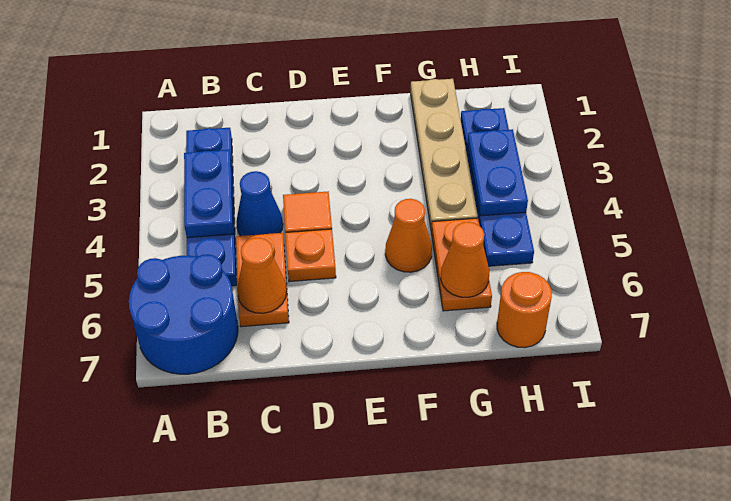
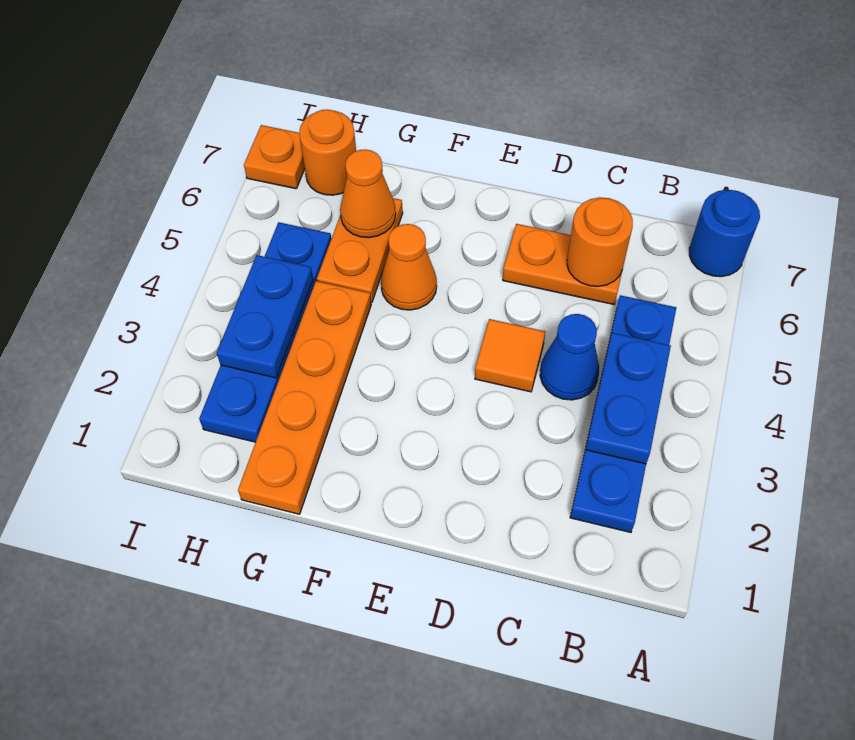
blue round brick A6:B7 level 1 -> blue round brick A7 level 1
orange plate C5:C6 level 1 -> orange plate C6:D6 level 1
orange cone C6 level 2 -> orange round brick C6 level 2
orange plate D5 level 1 -> orange plate I7 level 1
tan plate G1:G4 level 1 -> orange plate G1:G4 level 1

